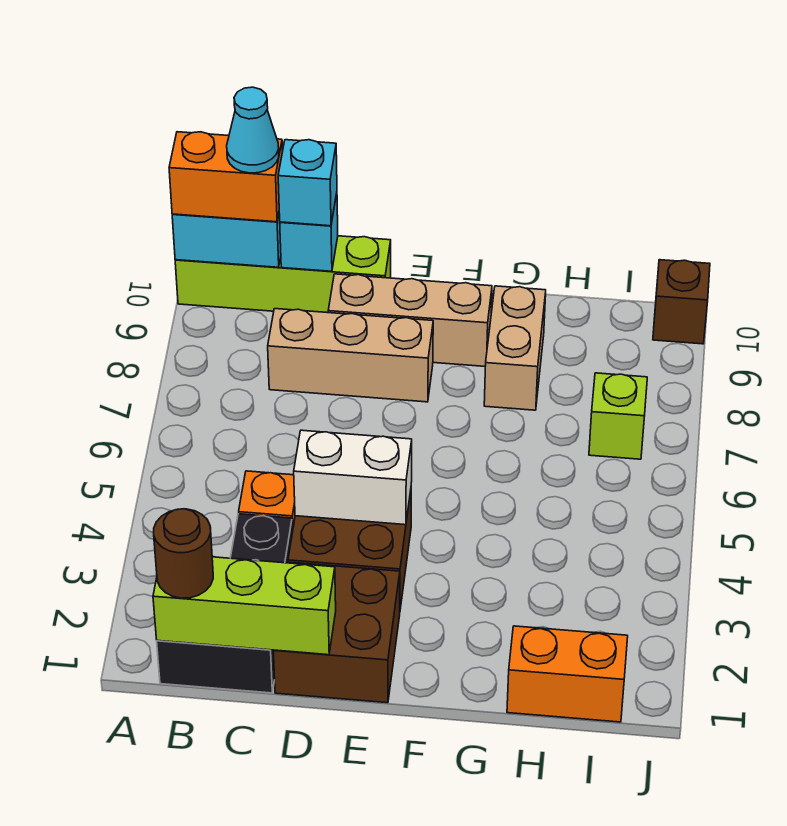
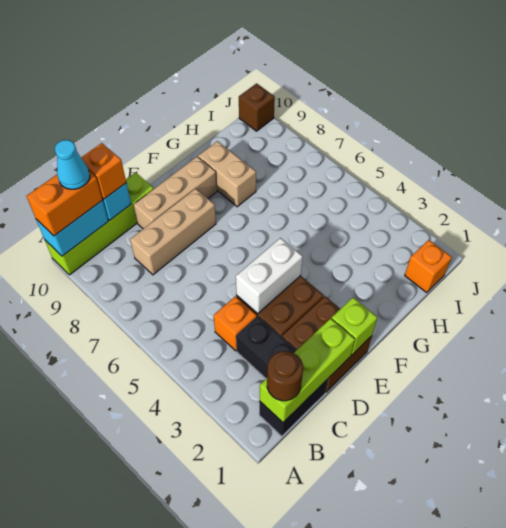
cyan brick C10 level 3 -> orange brick C10 level 3
orange brick H1:I1 level 1 -> orange brick I1 level 1
lime brick I7 level 1 -> lime brick E1 level 2

